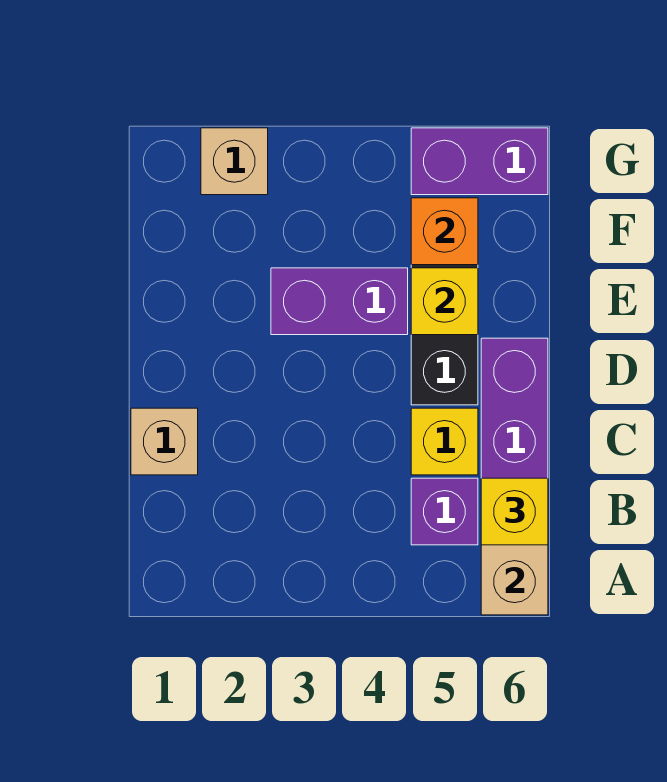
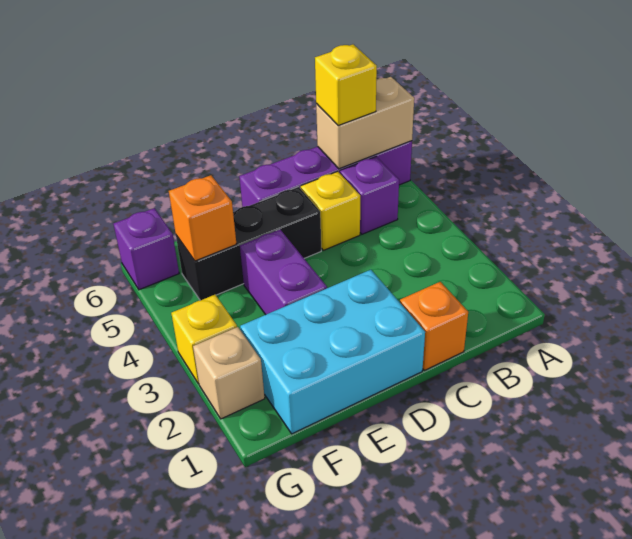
tan brick C1 level 1 -> orange brick C1 level 1
none -> cyan brick D1:F2 level 1
yellow brick E5 level 2 -> yellow brick G3 level 1
purple brick G5:G6 level 1 -> purple brick G6 level 1

